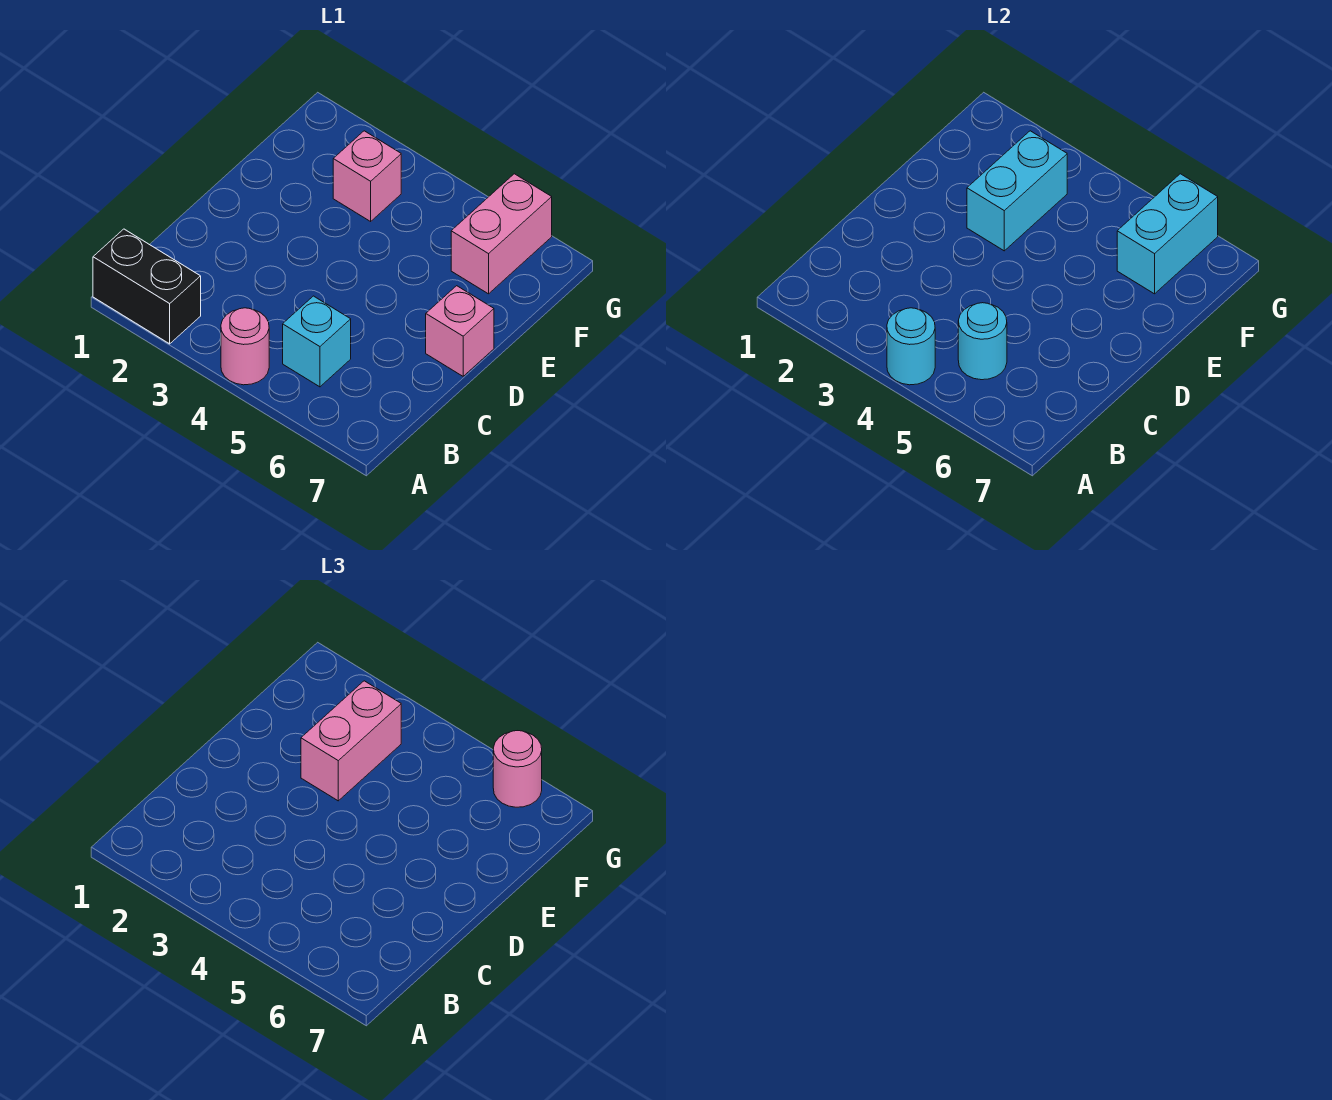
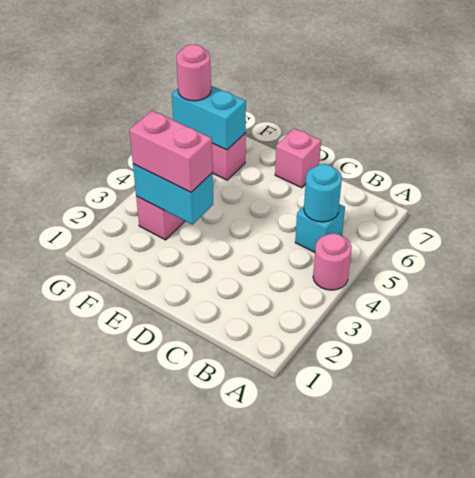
black brick A1:A2 level 1 -> none
cyan round brick A4 level 2 -> none

